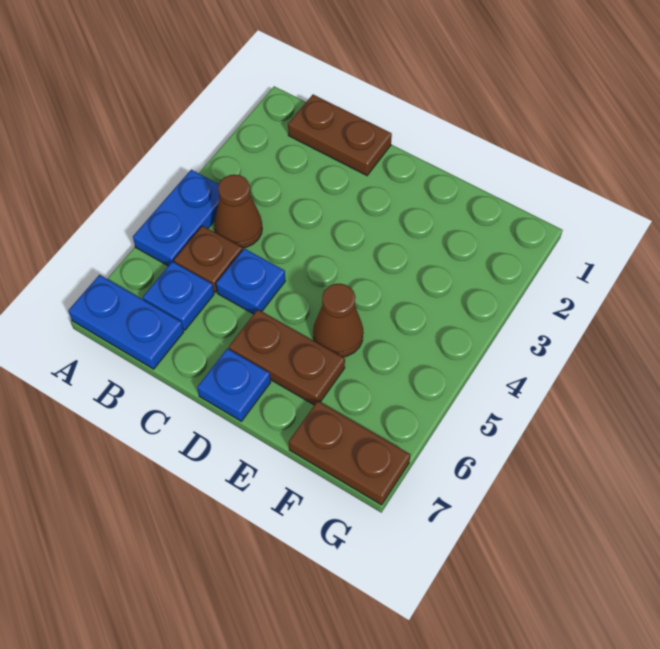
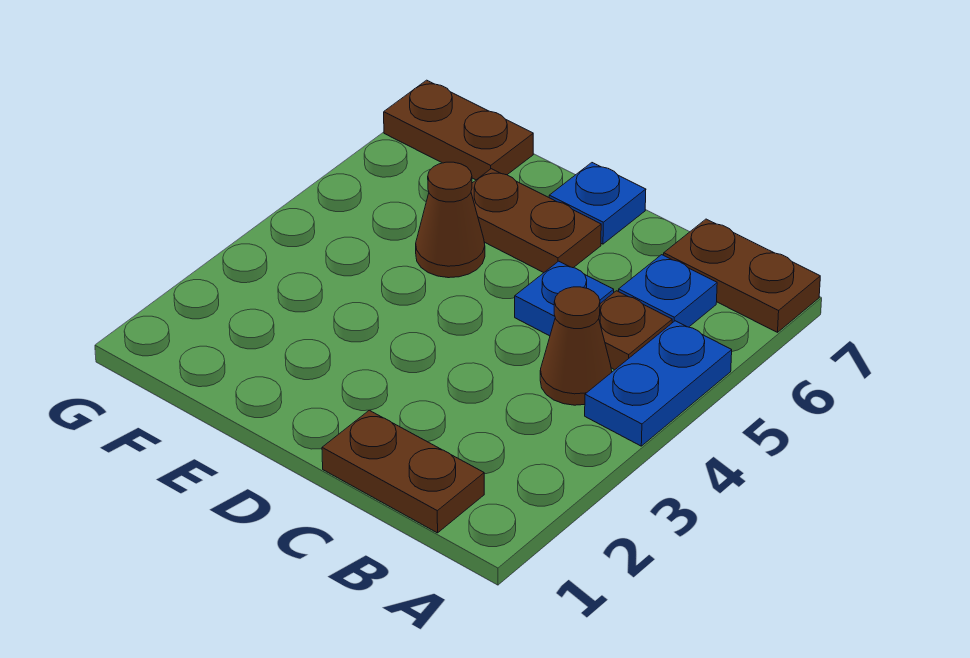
blue plate A7:B7 level 1 -> brown plate A7:B7 level 1

